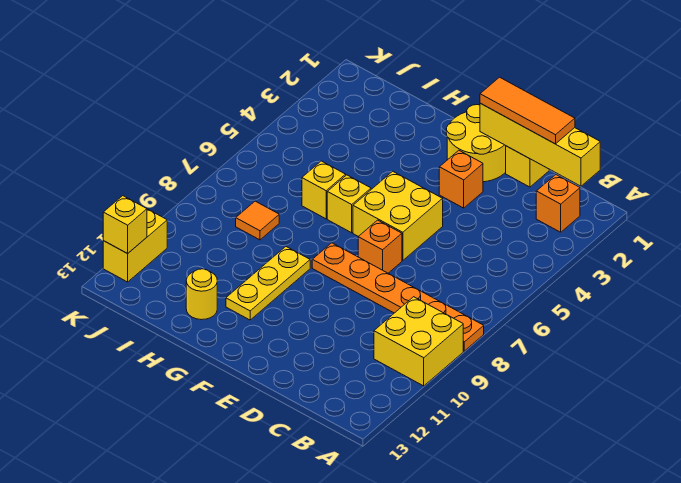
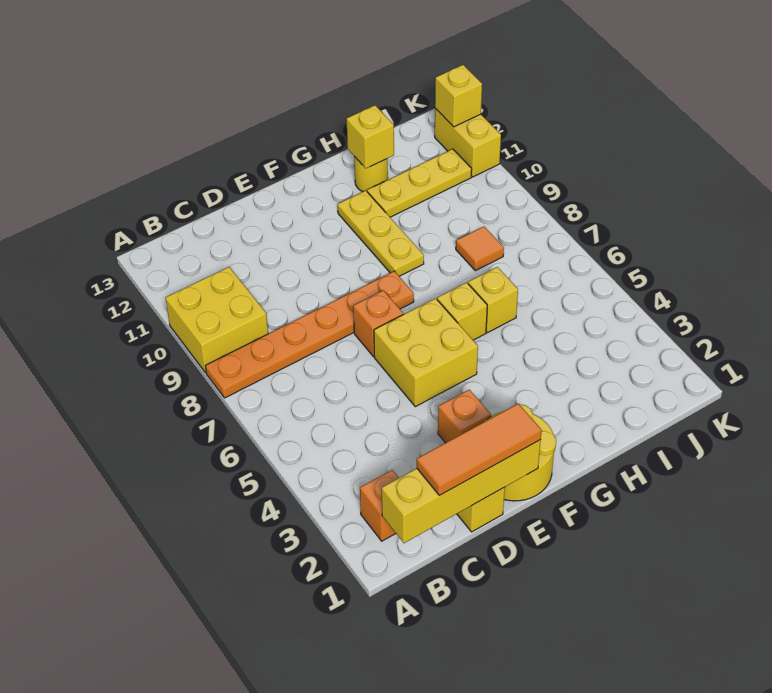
none -> yellow plate H11:J11 level 1
none -> yellow brick H12 level 2

